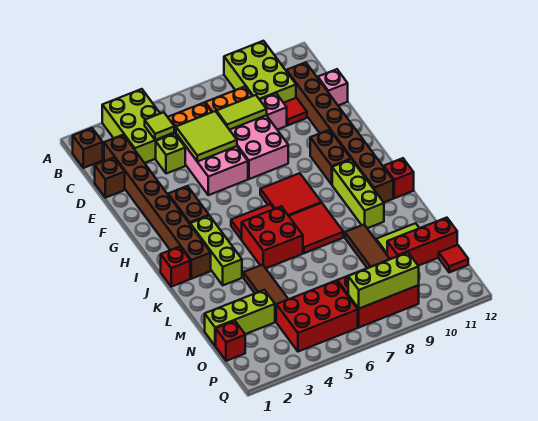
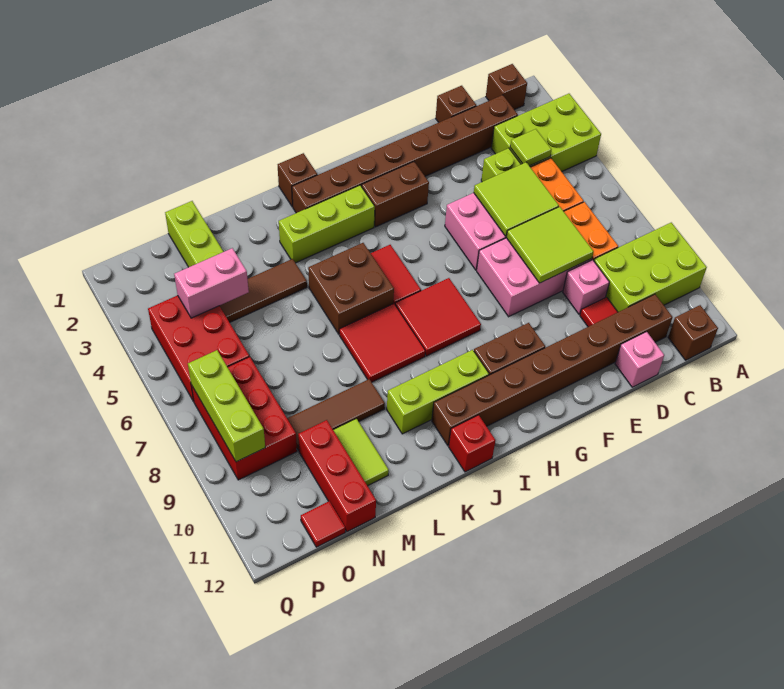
none -> brown brick B12 level 1
lime tile D7:D8 level 2 -> lime tile D7:E8 level 2
red brick J1 level 1 -> brown brick J1 level 1
red brick J5:K6 level 1 -> brown brick J5:K6 level 1
none -> pink brick N4:O4 level 2
red brick O1 level 1 -> none

